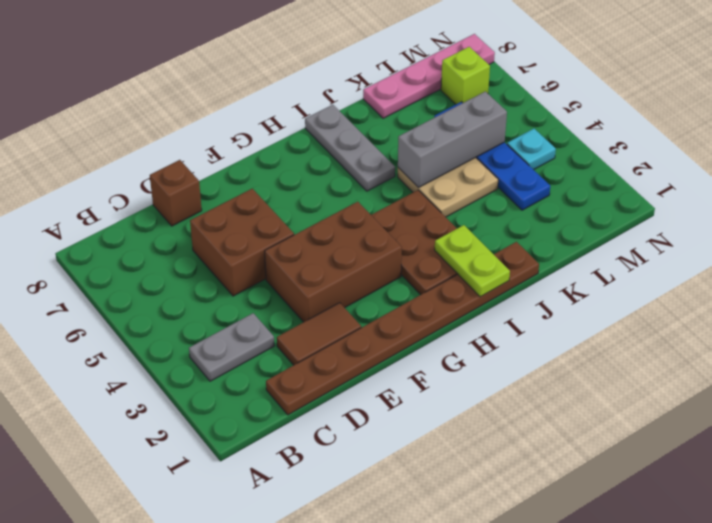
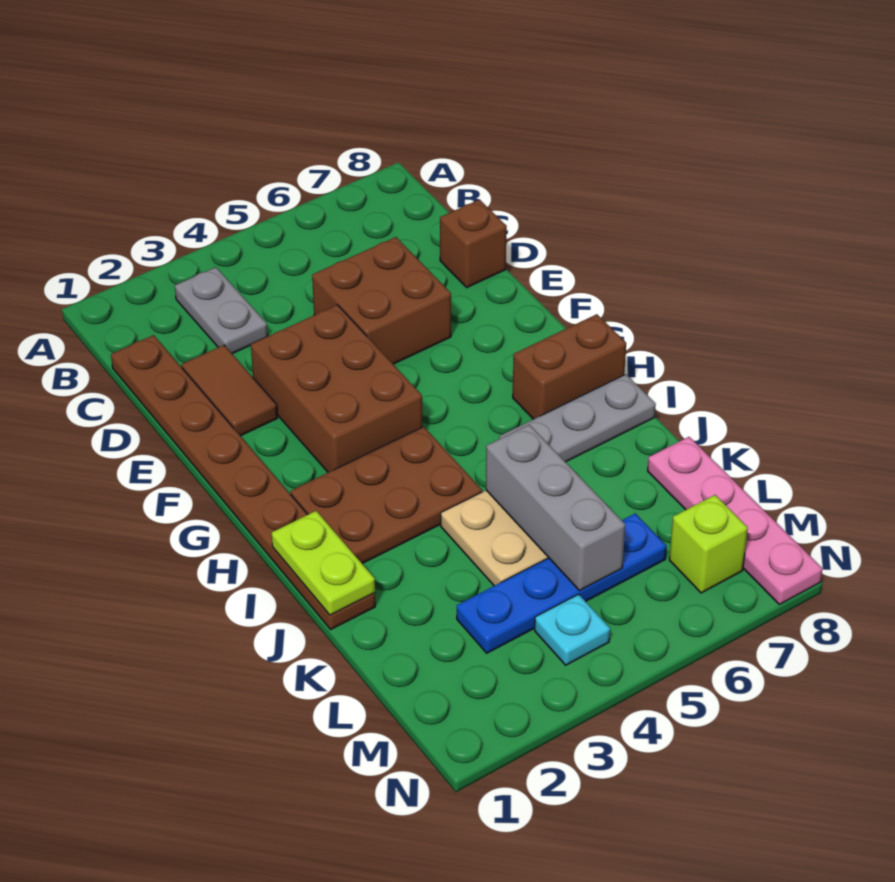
none -> brown brick H7:H8 level 1
lime plate I1:I2 level 2 -> lime plate I1:J1 level 2

